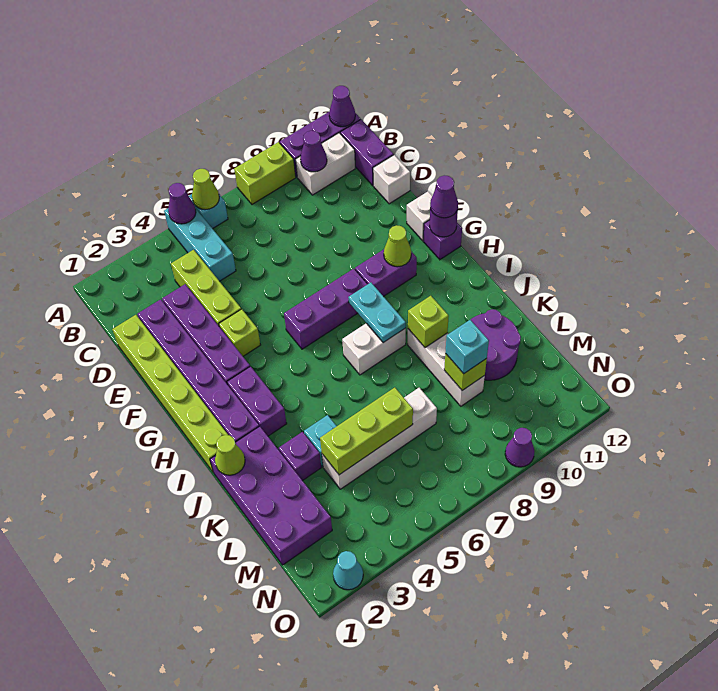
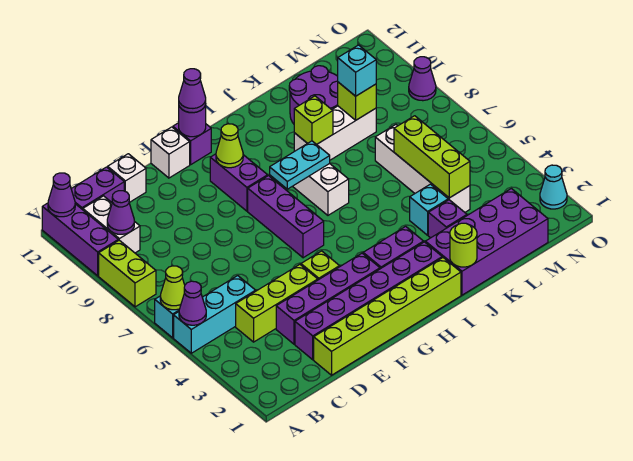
lime cone J1 level 2 -> lime round brick J1 level 2

